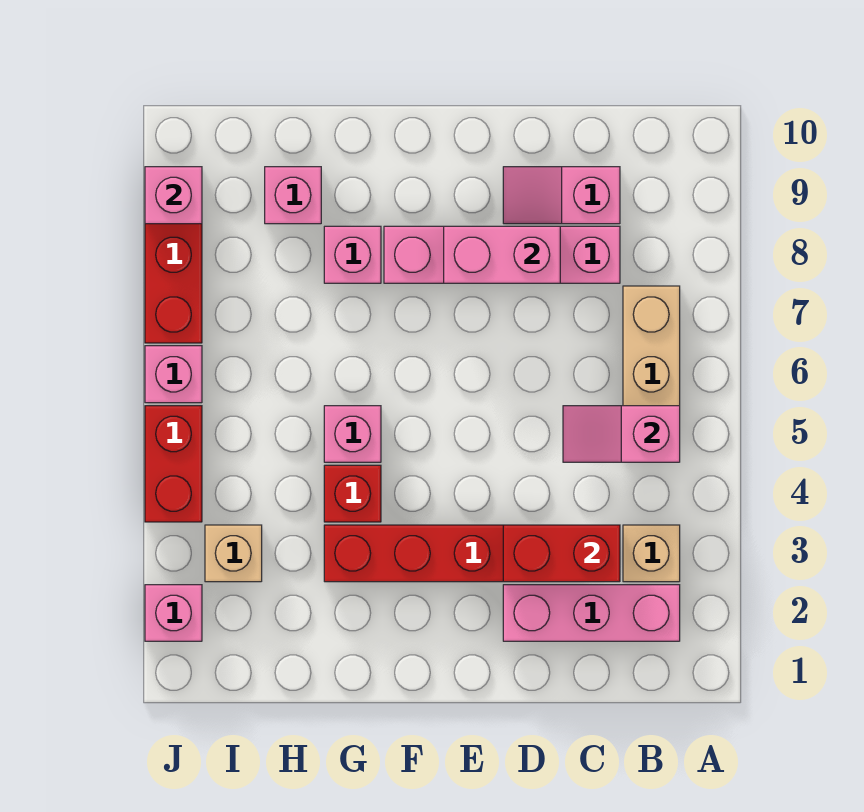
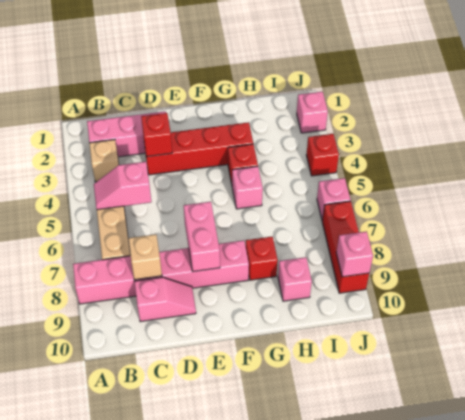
pink slope B5:C5 level 2 top B -> pink slope B5:C5 level 2 top C
red brick C3:D3 level 2 -> red brick D3 level 2
pink brick C8:F8 level 1 -> pink brick A8:F8 level 1
pink brick D8:E8 level 2 -> pink brick E7:E8 level 2
pink brick G8 level 1 -> red brick G8 level 1
tan brick I3 level 1 -> tan brick C8 level 2
red brick J4:J5 level 1 -> red brick J4 level 1

